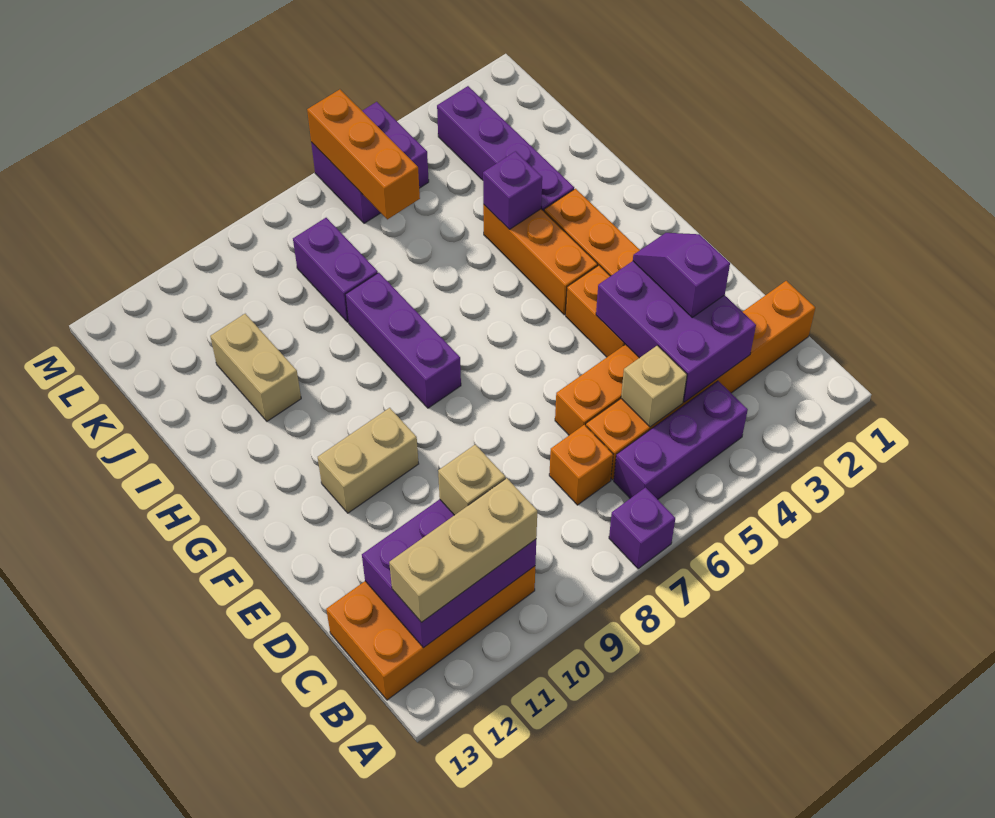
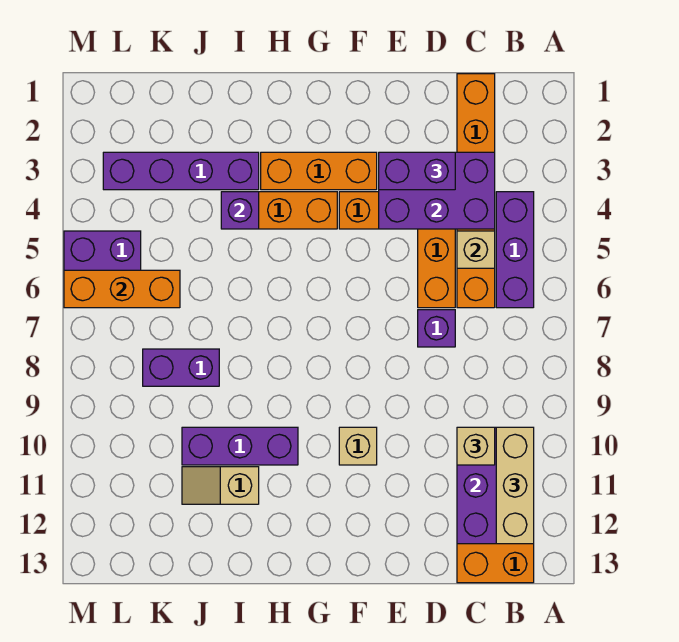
purple brick A7 level 1 -> purple brick D7 level 1
orange brick C7 level 1 -> none
purple slope D3:E3 level 3 top D -> purple brick D3:E3 level 3
tan brick F10:F11 level 1 -> tan brick F10 level 1
purple brick G8:I8 level 1 -> purple brick H10:J10 level 1
tan brick I11:J11 level 1 -> tan slope I11:J11 level 1 top I

